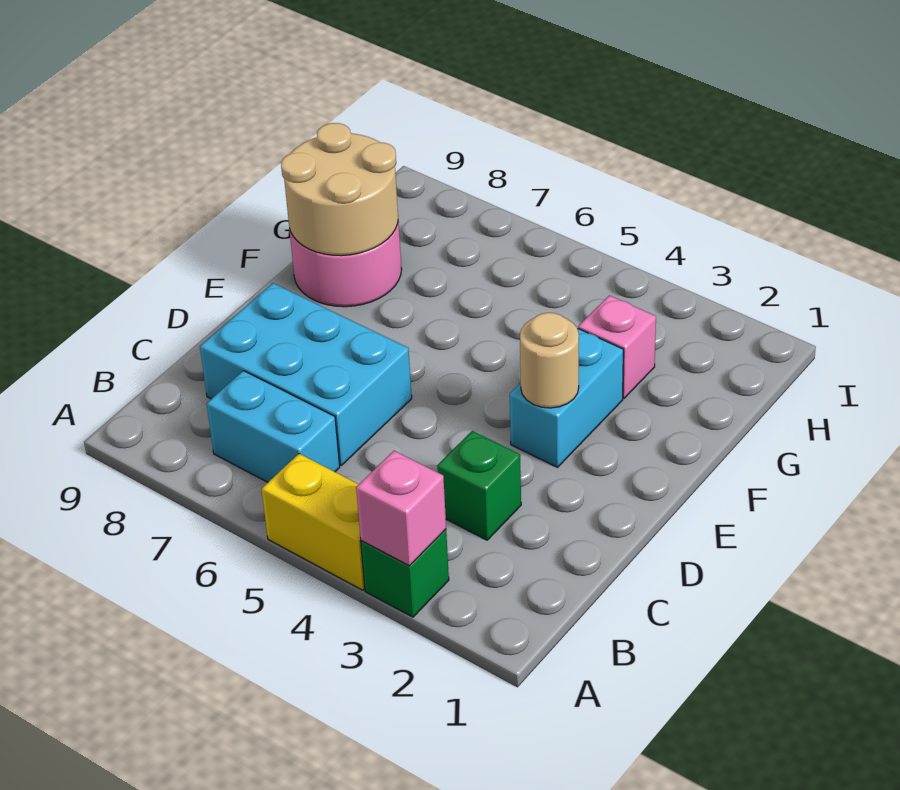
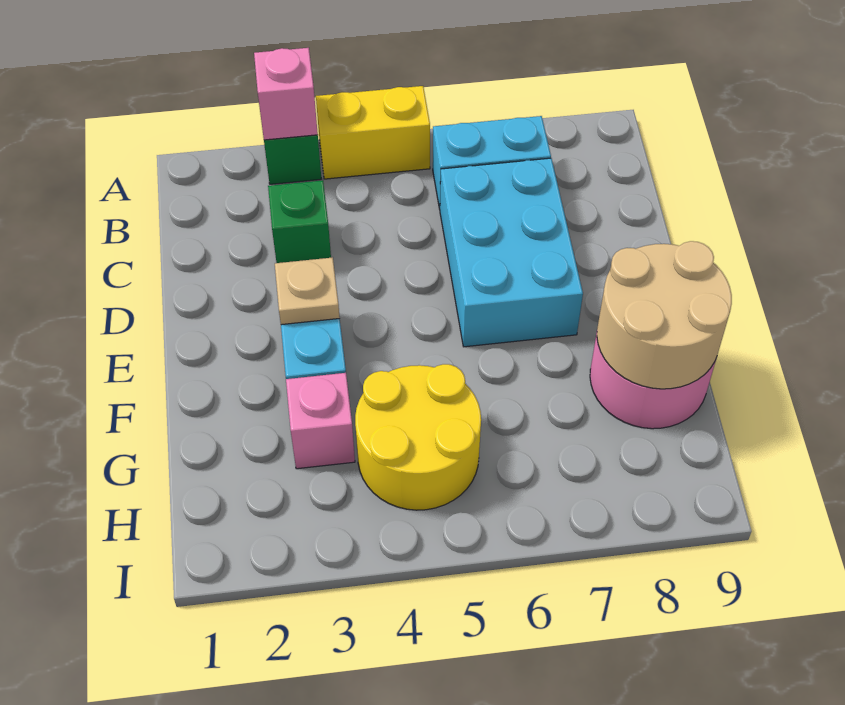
cyan brick C6:D8 level 1 -> cyan brick C6:E7 level 1
tan round brick E3 level 2 -> tan plate E3 level 2
none -> yellow round brick G4:H5 level 1

